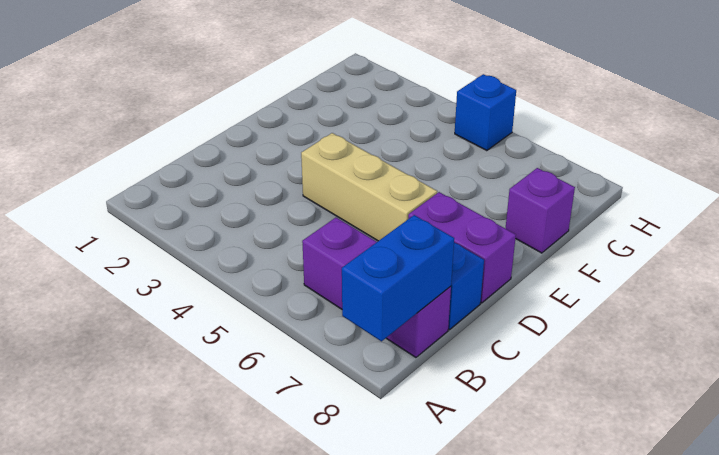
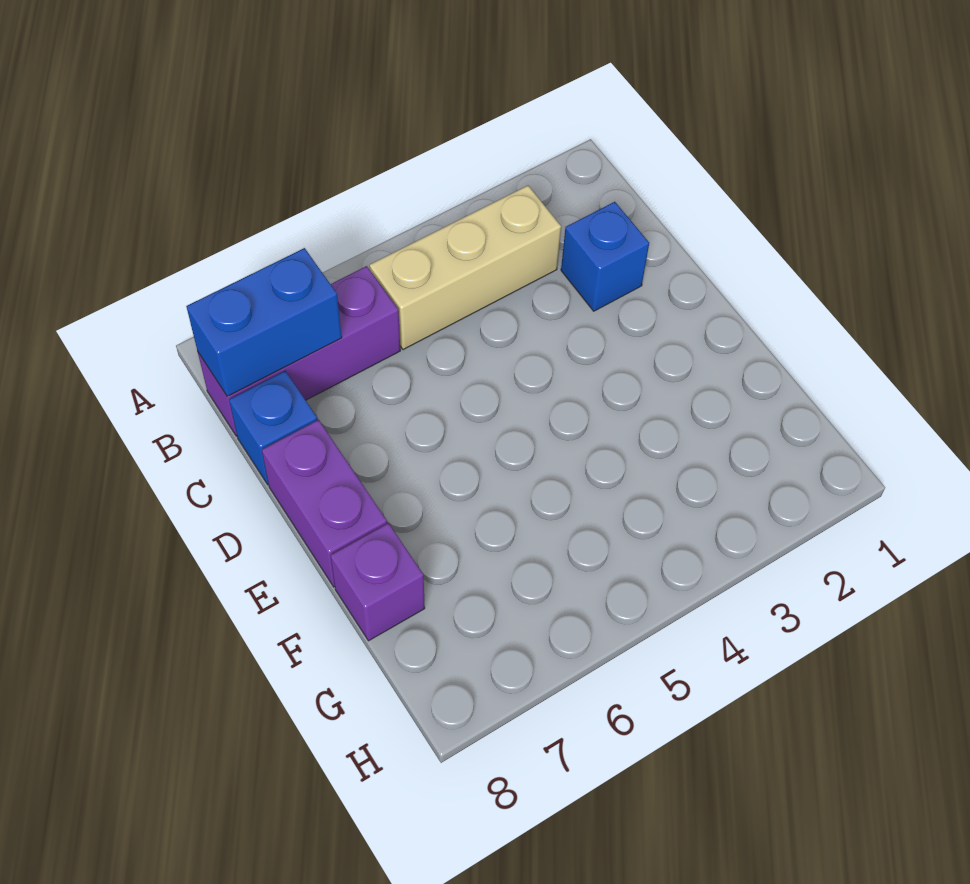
blue brick A8:B8 level 2 -> blue brick B7:B8 level 2
tan brick D4:D6 level 1 -> tan brick B3:B5 level 1
purple brick D7:D8 level 1 -> purple brick D8:E8 level 1
blue brick H5 level 1 -> blue brick C2 level 1

